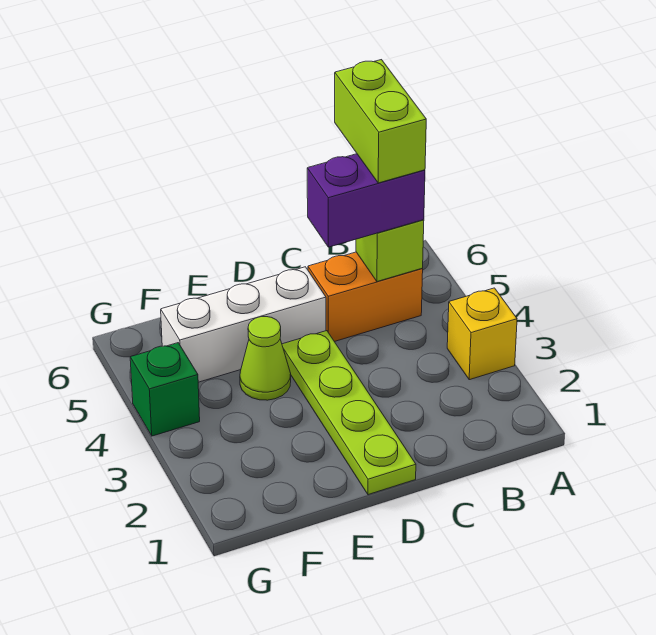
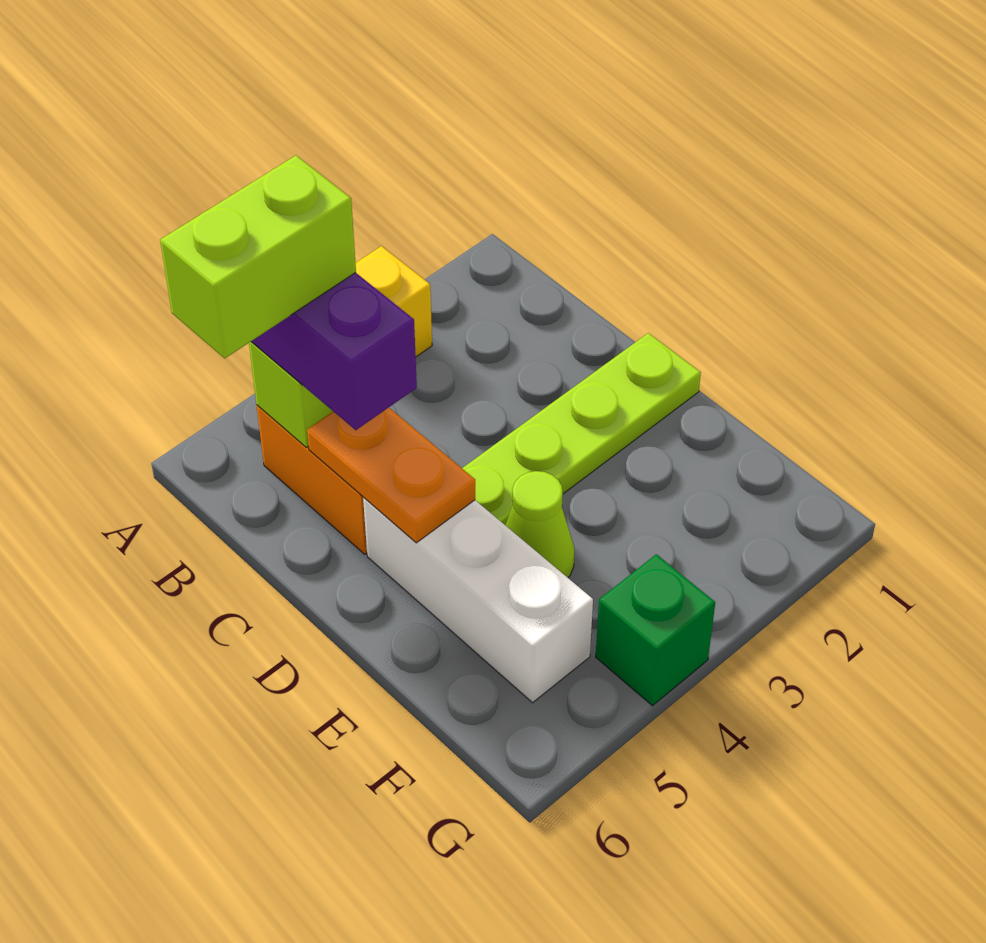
none -> orange plate C5:D5 level 2

